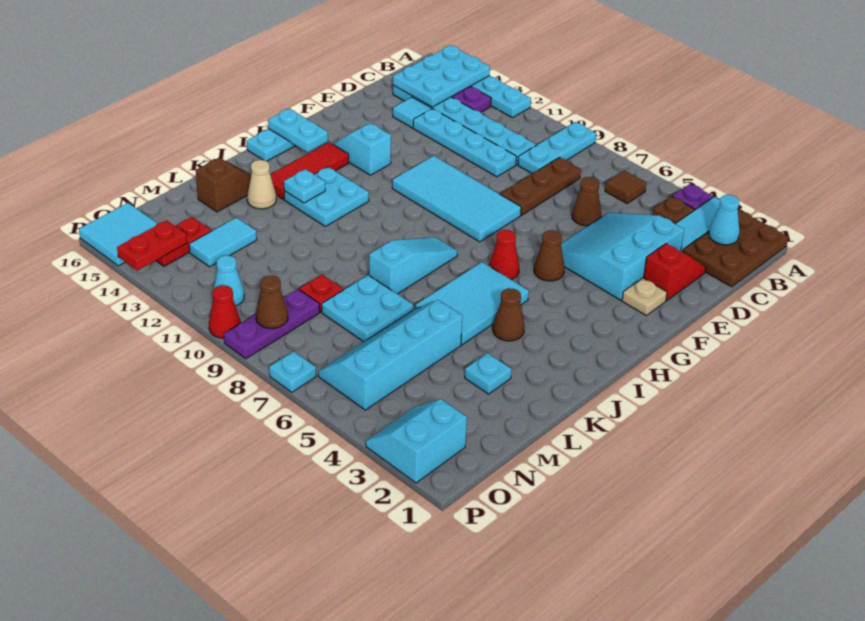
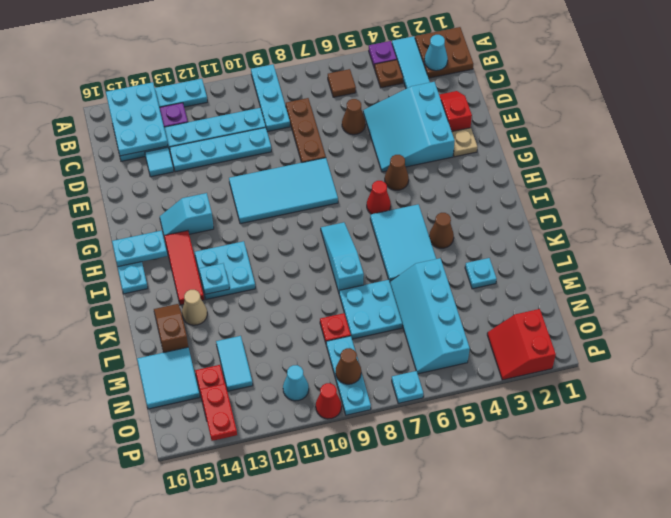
brown plate A1:C2 level 1 -> brown plate A1:B2 level 1
purple plate N9:P9 level 1 -> cyan plate N9:P9 level 1
cyan slope O2:P3 level 1 top 2 -> red slope O2:P3 level 1 top 2
cyan tile O15:P16 level 1 -> cyan tile M15:N16 level 1

